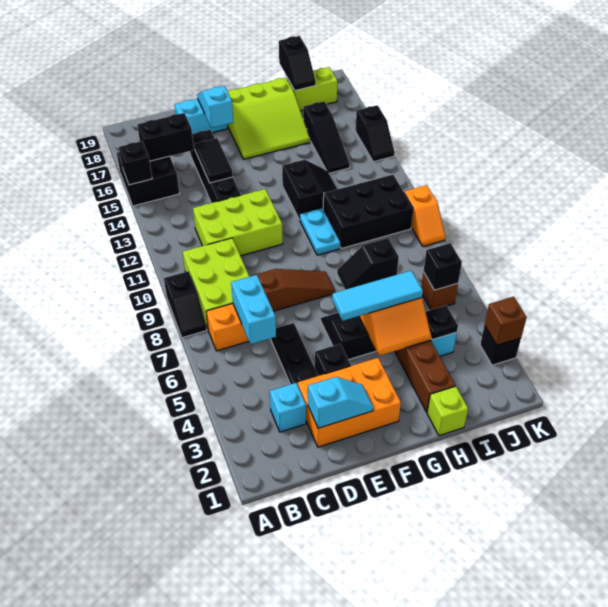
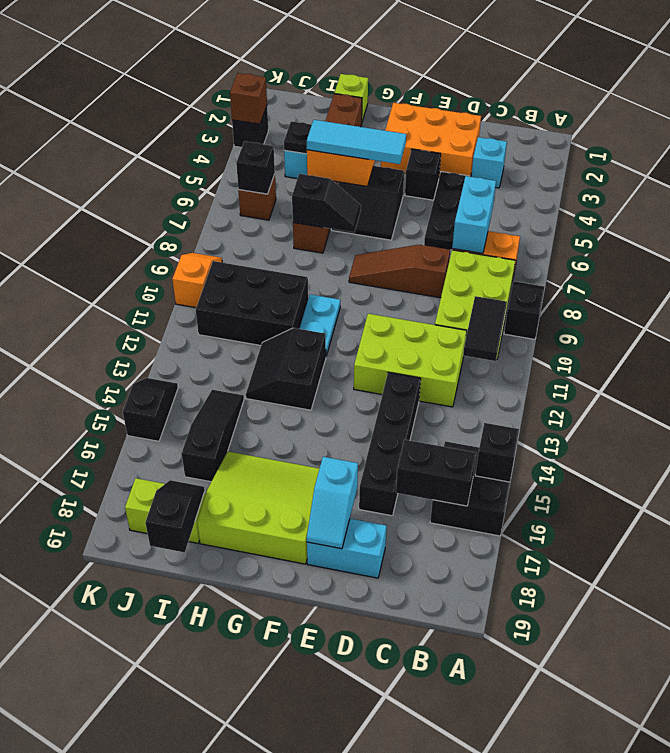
cyan slope D2:E2 level 2 top D -> none
black tile D14:D15 level 2 -> black tile B10:B11 level 2

